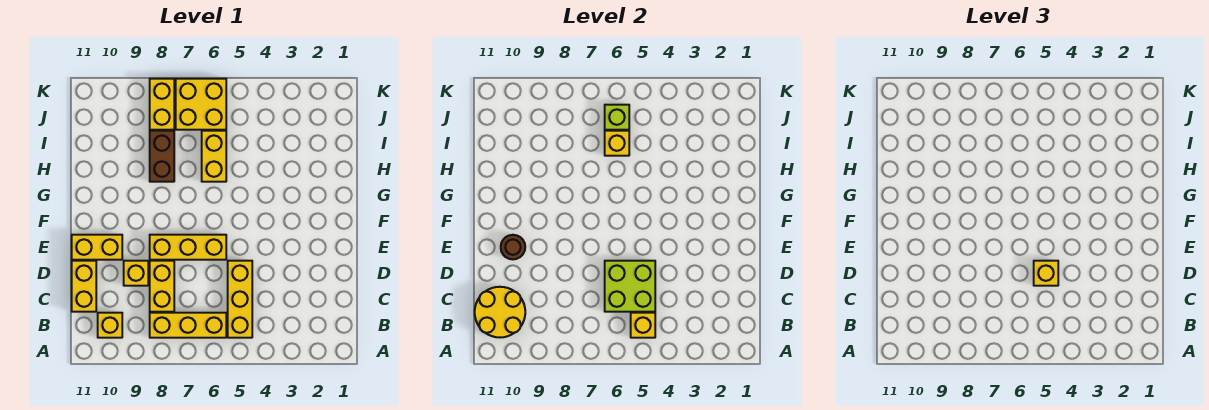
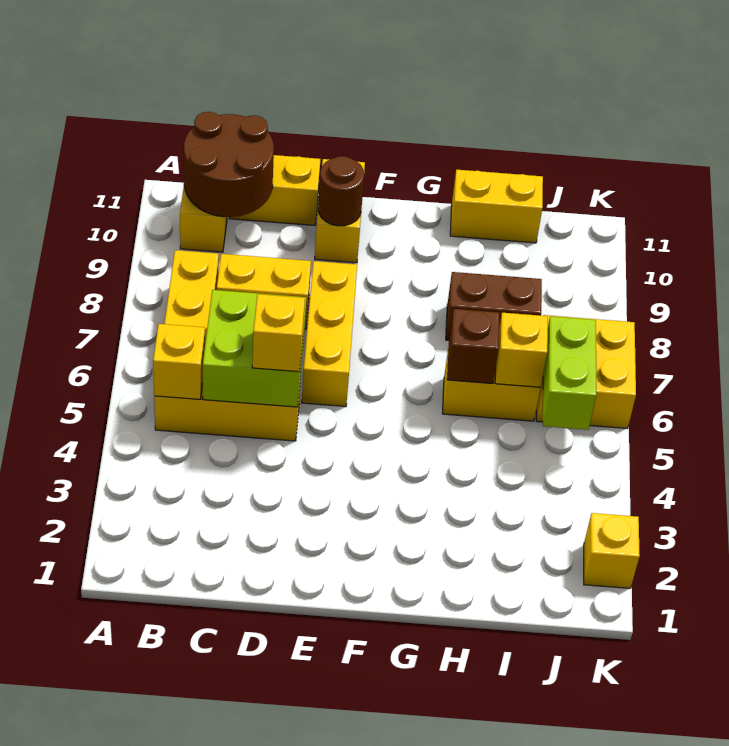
yellow round brick B10:C11 level 2 -> brown round brick B10:C11 level 2
yellow brick D9 level 1 -> yellow brick K2 level 1
none -> brown brick H6 level 2
lime brick J6 level 2 -> lime brick J5:J6 level 2
yellow brick J8:K8 level 1 -> yellow brick H11:I11 level 1

